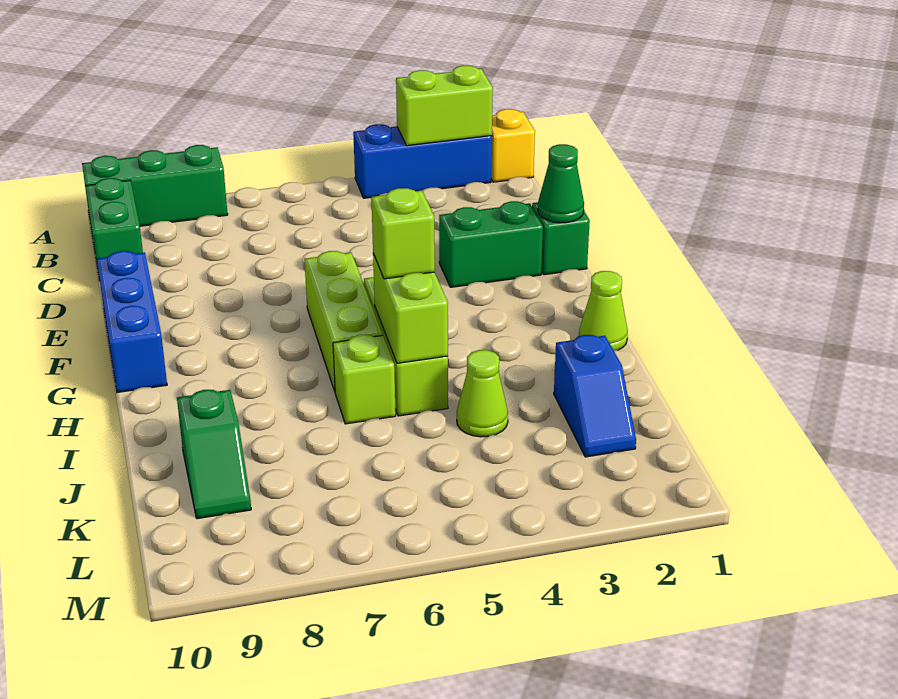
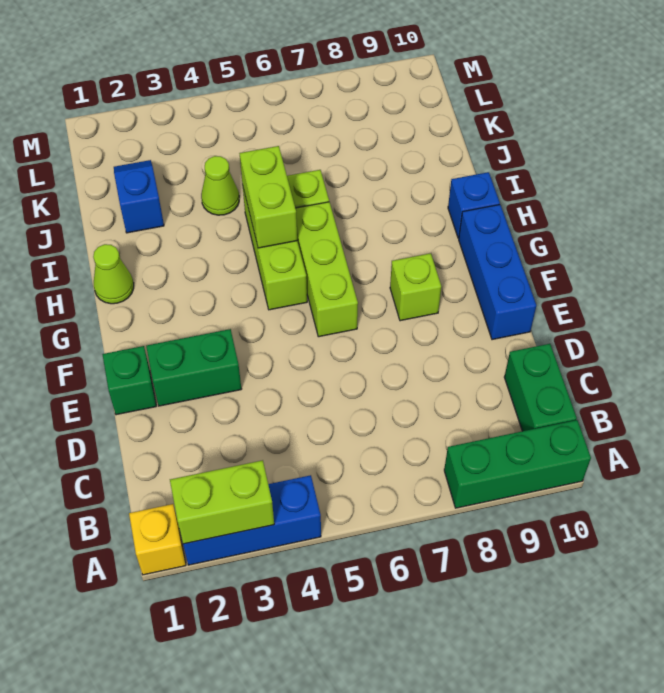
green cone E1 level 2 -> none
lime brick H5 level 3 -> lime brick F8 level 1
none -> blue brick H10 level 1
green slope J9:K9 level 1 top J -> none

